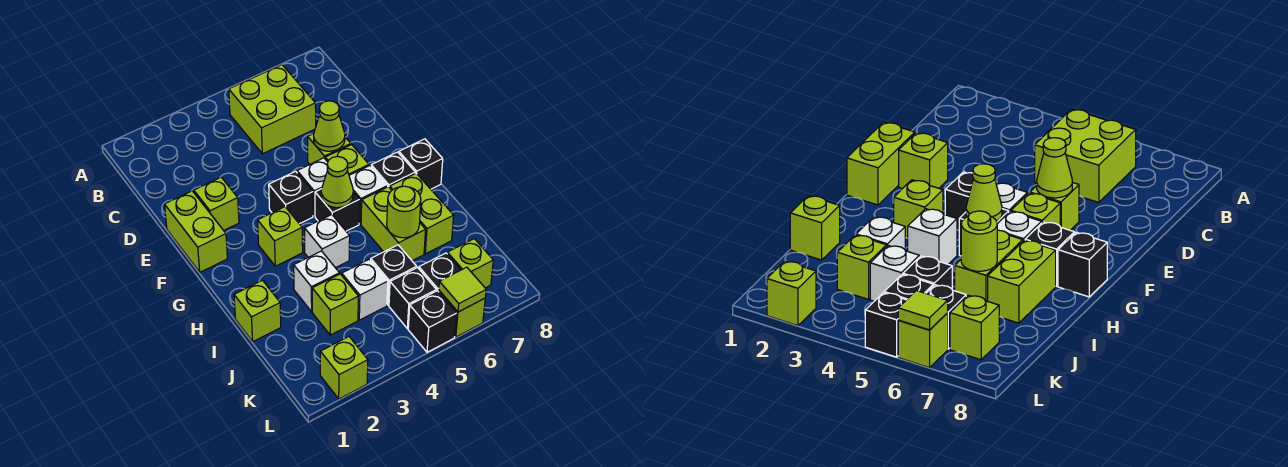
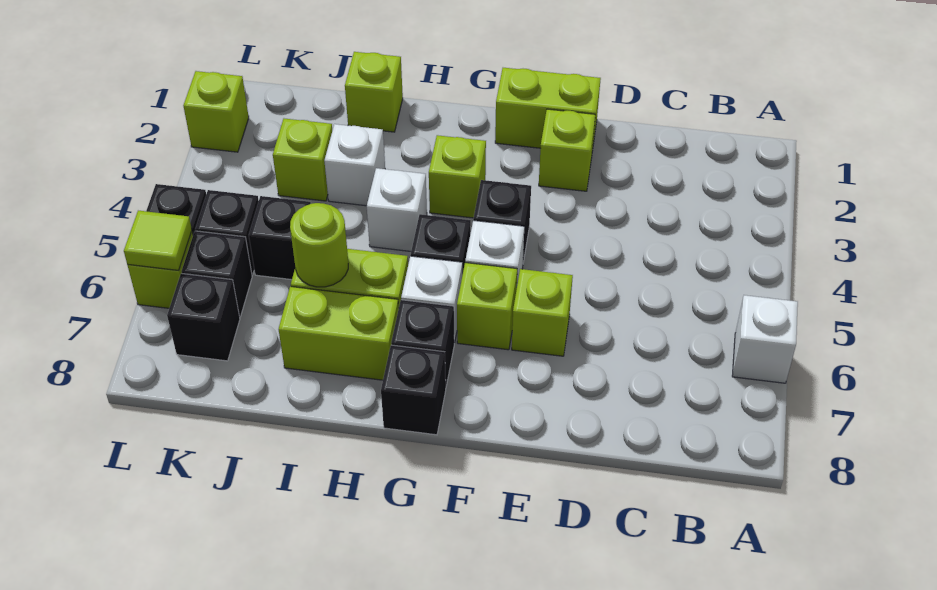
lime brick B5:C6 level 1 -> none
lime cone E6 level 2 -> none
lime cone G5 level 2 -> none
white brick J4 level 1 -> white brick A6 level 1
lime brick K7 level 1 -> black brick K7 level 1

